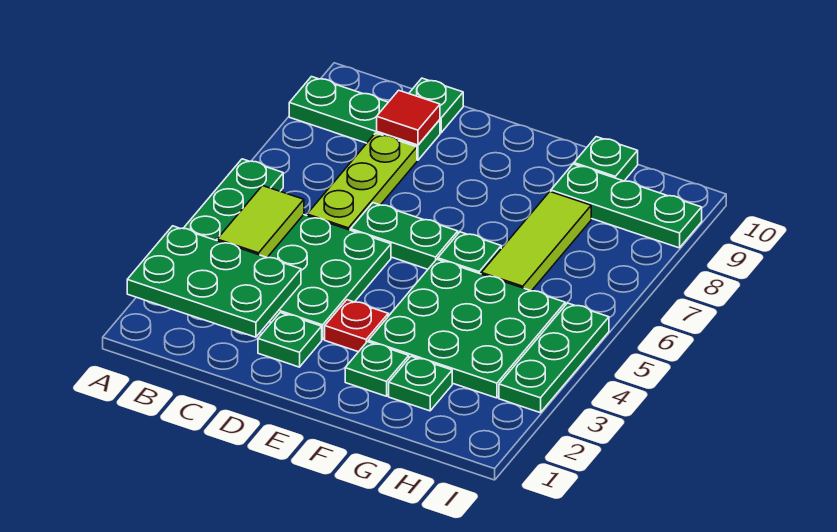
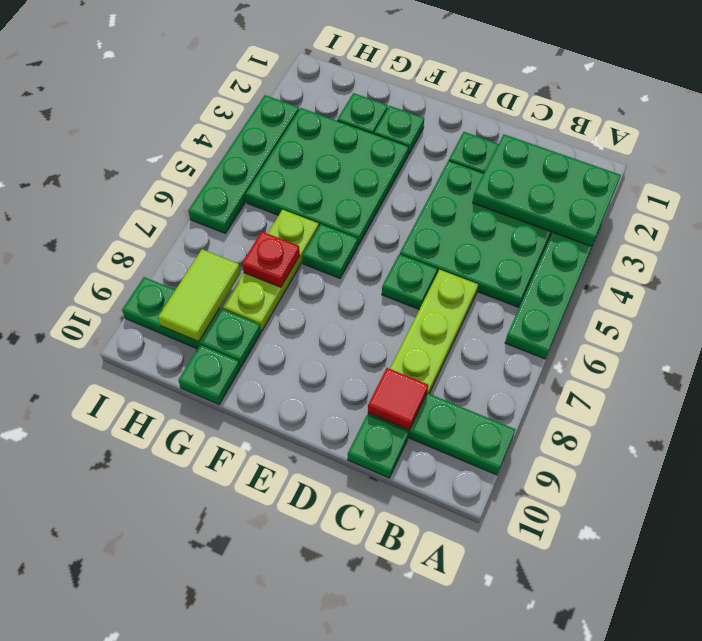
lime tile B4:B5 level 2 -> lime tile H8:H9 level 2
green plate D6:E6 level 1 -> green plate D6 level 1
red plate E3 level 1 -> red plate G7 level 2
lime tile G6:G8 level 1 -> lime plate G6:G8 level 1
green plate I3:I5 level 1 -> green plate I3:I6 level 1

